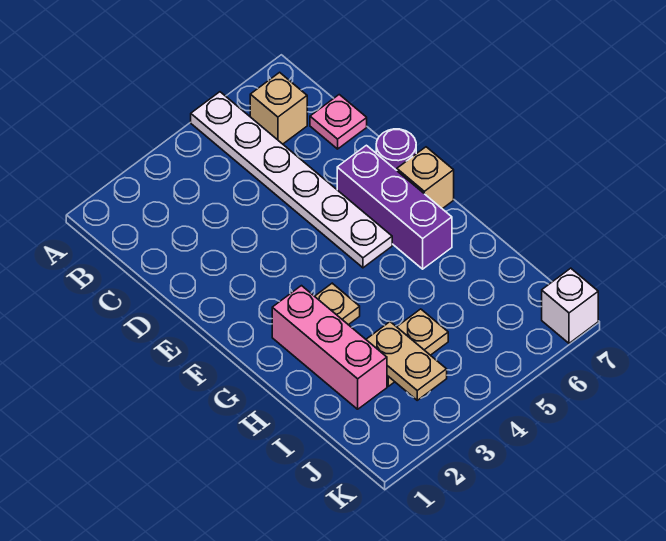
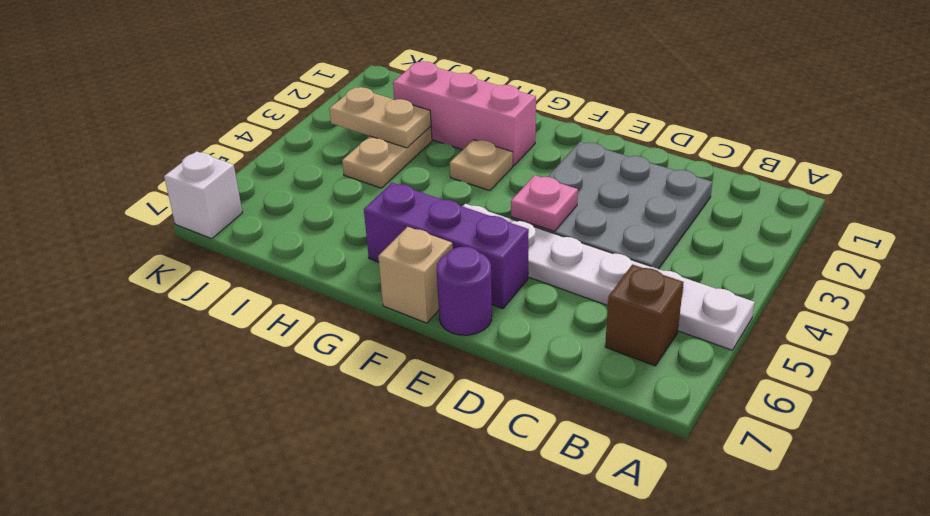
tan brick B6 level 1 -> brown brick B6 level 1
none -> grey plate C2:E4 level 1
pink plate C7 level 1 -> pink plate E4 level 2

